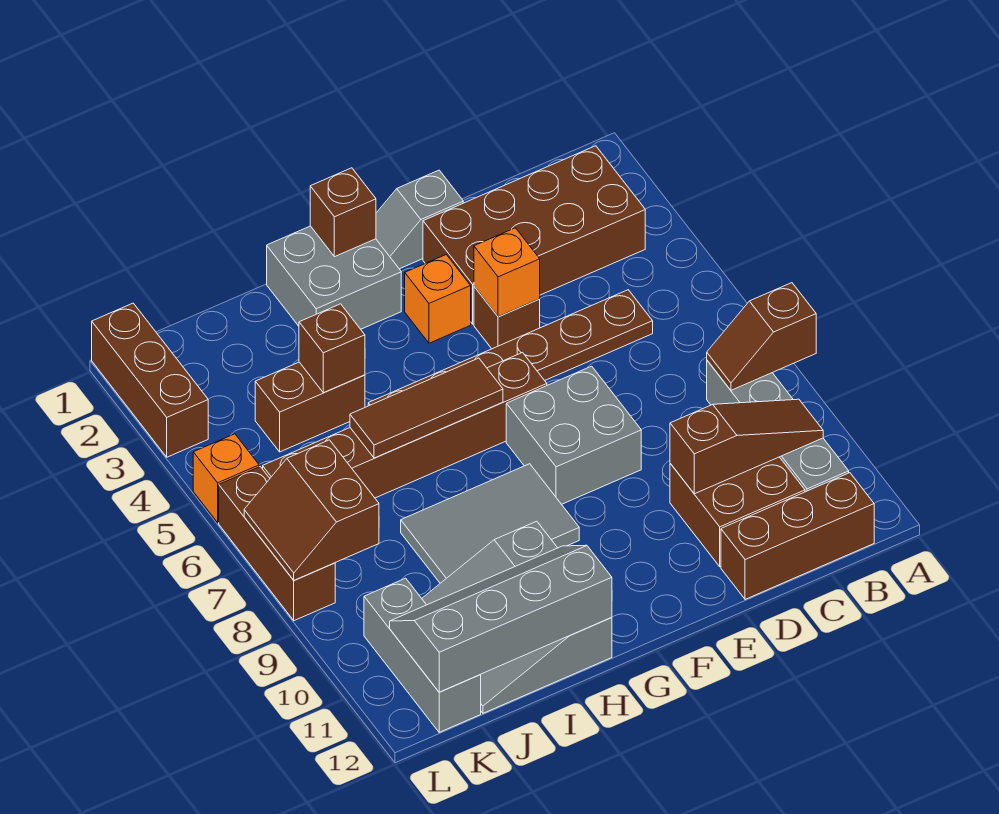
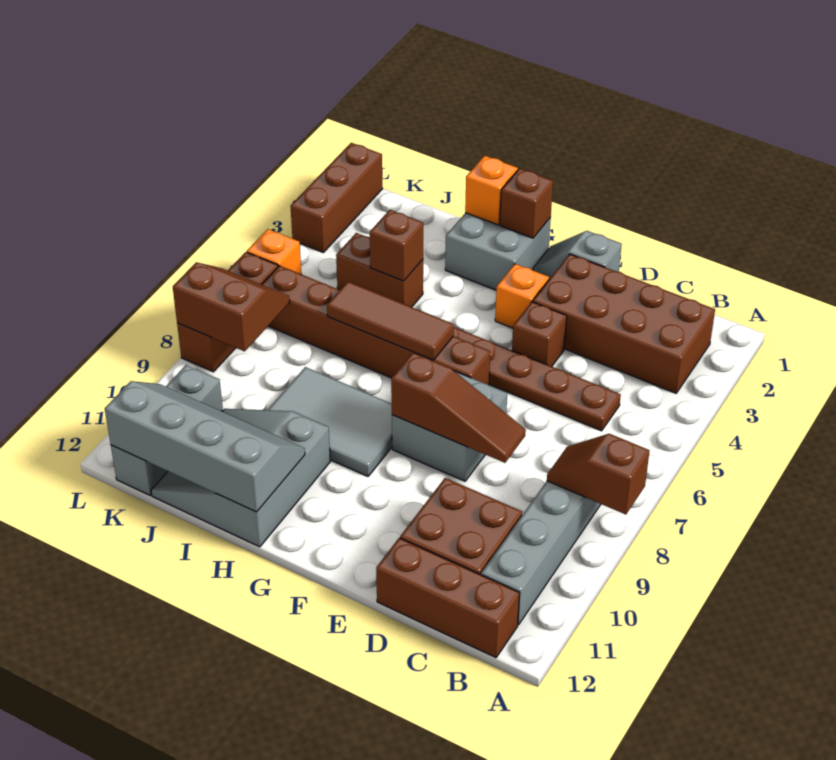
brown slope B10:D10 level 2 top D -> brown slope D8:F8 level 2 top F
orange brick E4 level 2 -> orange brick H1 level 2
brown slope K7:L8 level 2 top K -> brown slope K7:L8 level 2 top 8

